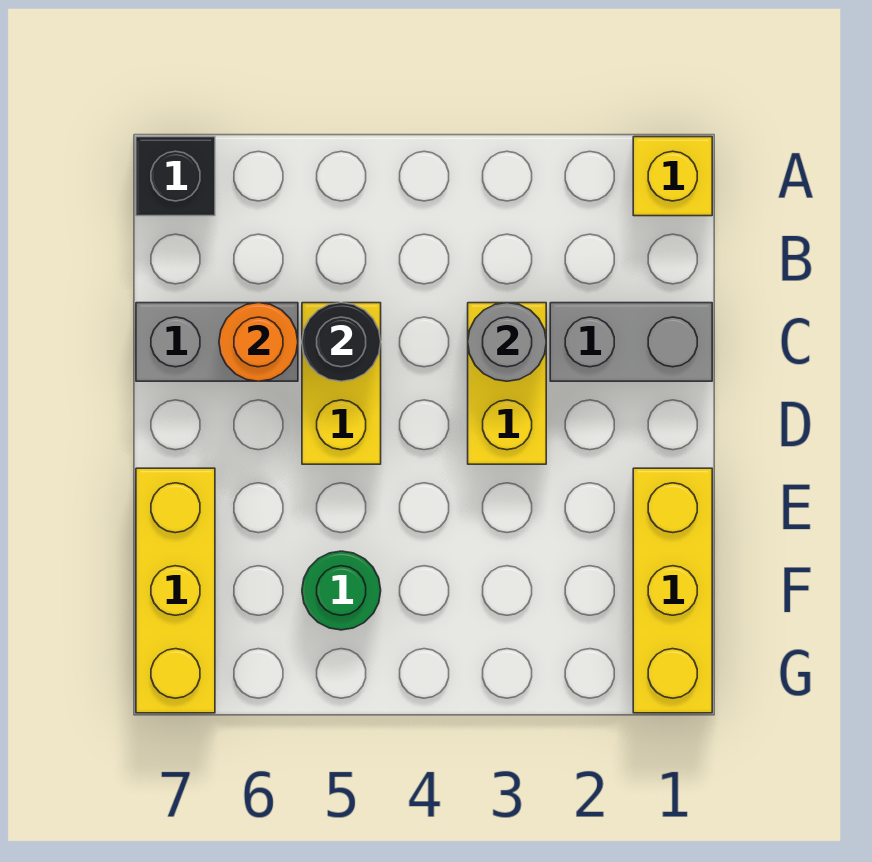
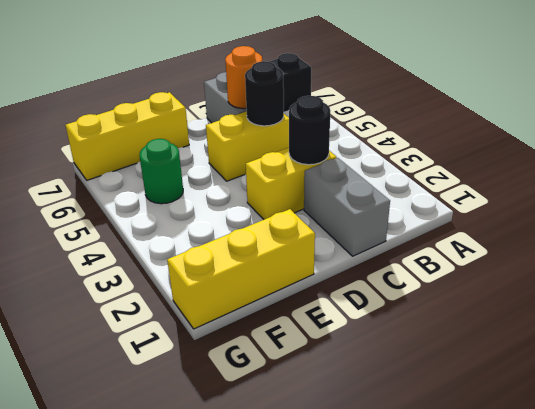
yellow brick A1 level 1 -> none
grey round brick C3 level 2 -> black round brick C3 level 2

